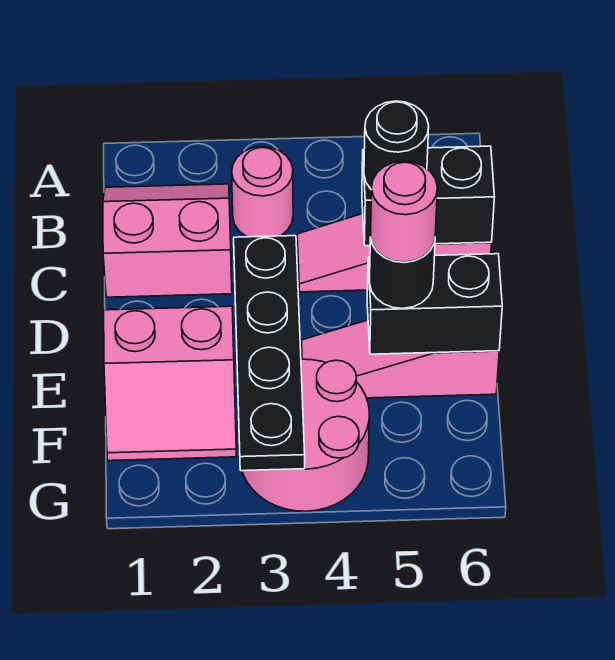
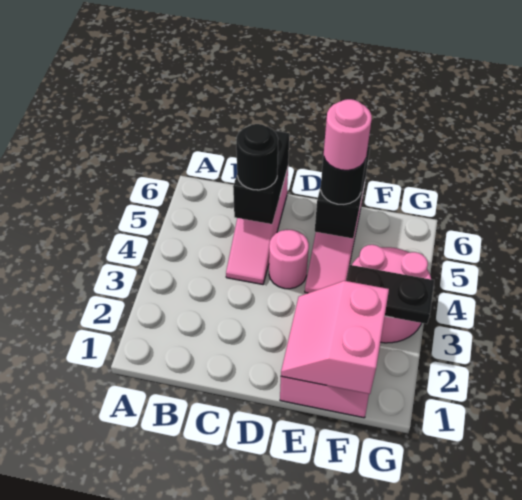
pink slope B1:C2 level 1 top C -> pink slope E1:F2 level 2 top F
pink round brick B3 level 1 -> pink round brick D4 level 1
black plate D3:G3 level 2 -> black plate F3:G3 level 2

